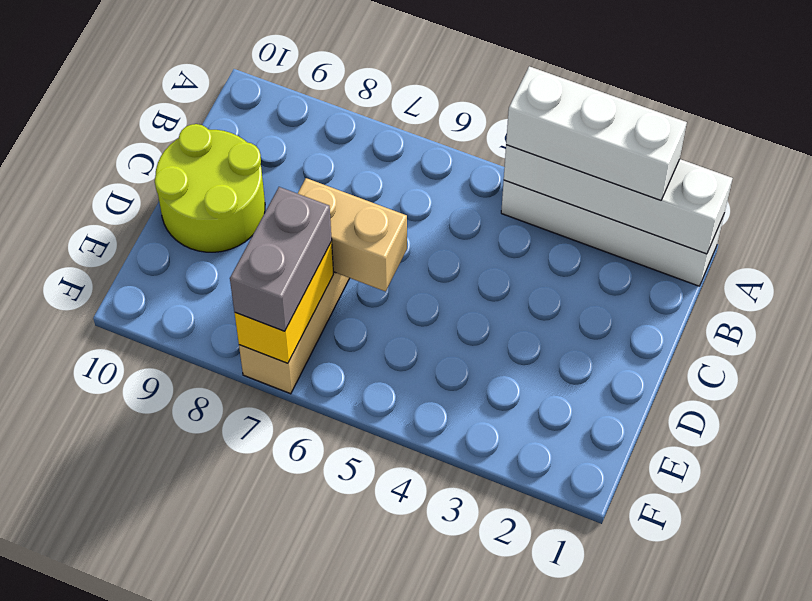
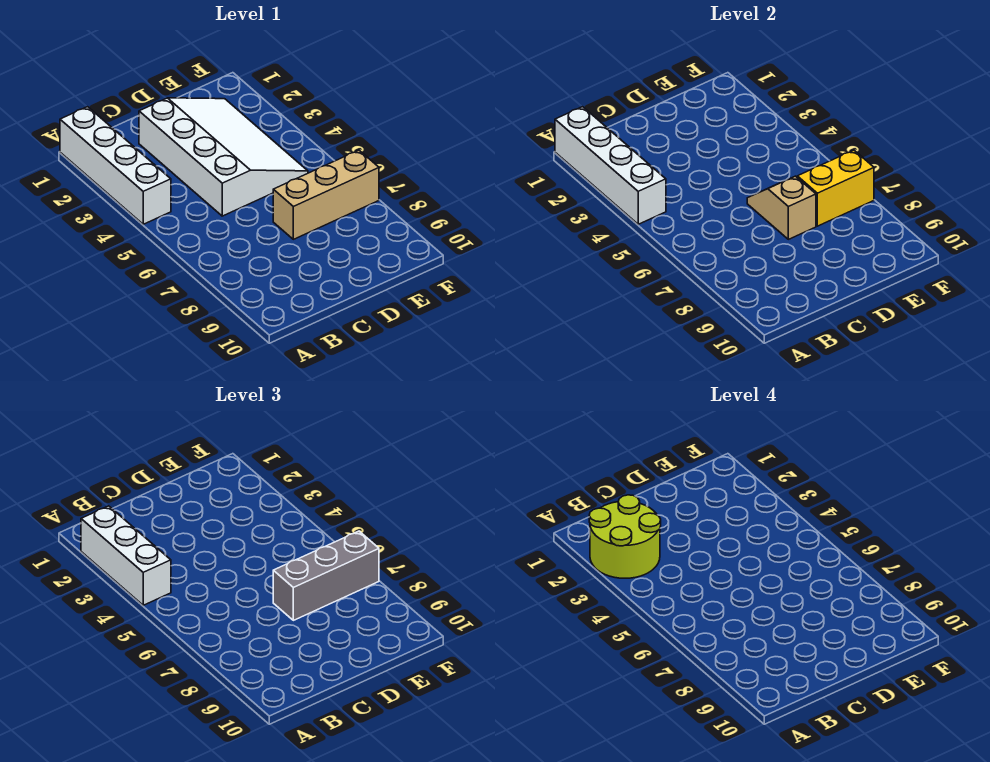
none -> white slope C2:E5 level 1 top C
lime round brick C9:D10 level 1 -> lime round brick A2:B3 level 4
tan brick D6:D7 level 2 -> tan slope D6:D7 level 2 top 7
grey brick E7:F7 level 3 -> grey brick D7:F7 level 3

